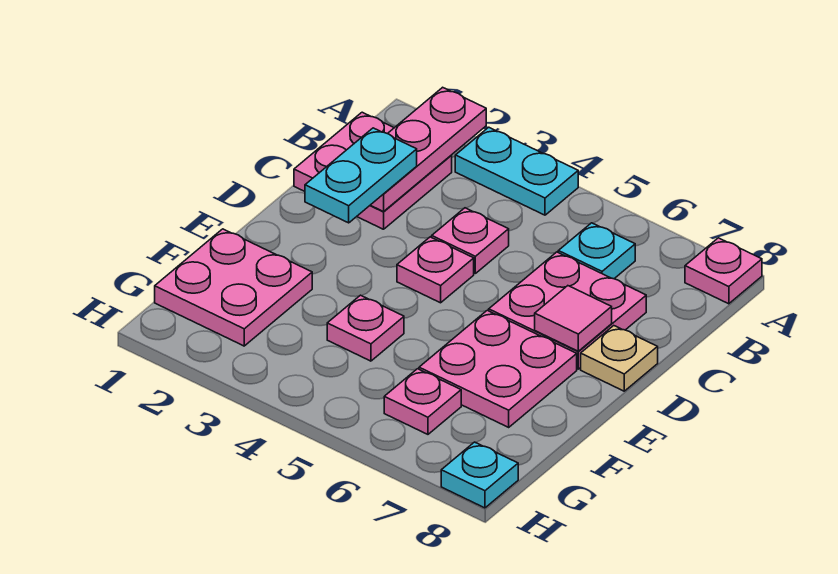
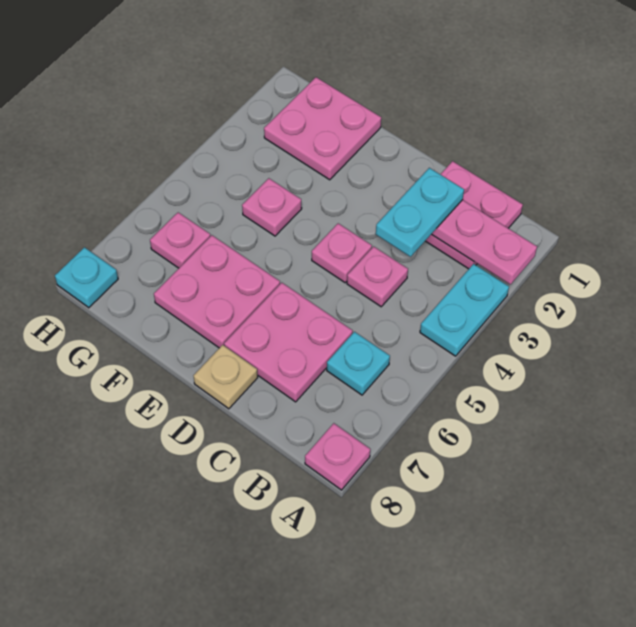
cyan plate C2:D2 level 3 -> cyan plate C2:C3 level 3
pink tile D7 level 2 -> none

